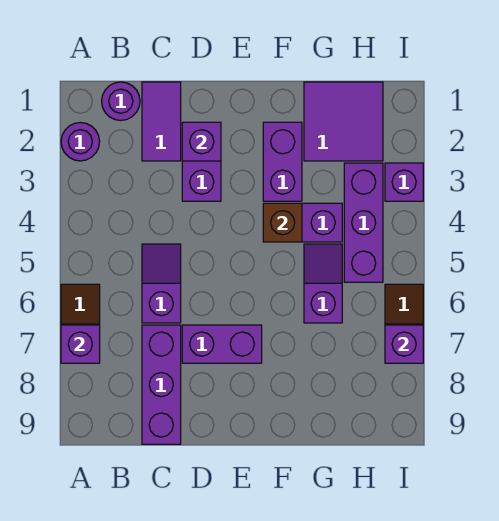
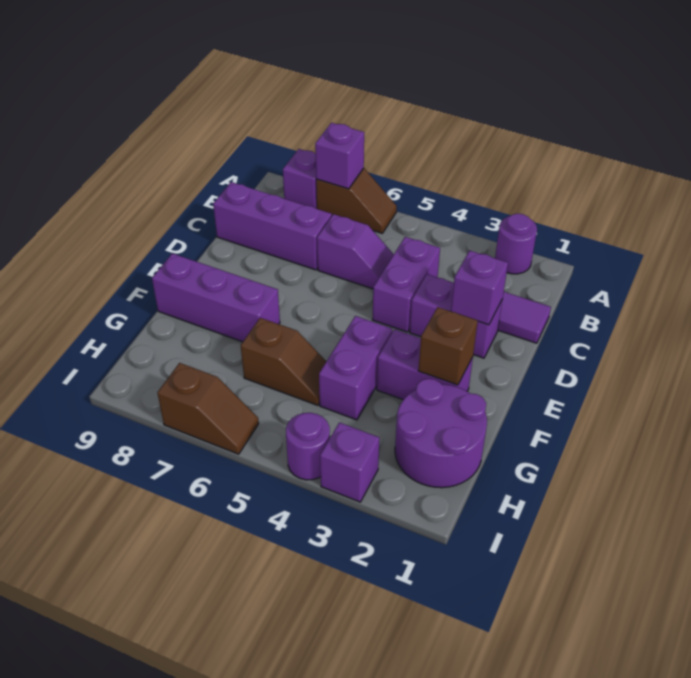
purple round brick B1 level 1 -> purple round brick I4 level 1
purple brick D7:E7 level 1 -> purple brick C4:D4 level 1
brown brick F4 level 2 -> brown brick F2 level 2
purple tile G1:H2 level 1 -> purple round brick G1:H2 level 1
purple slope G5:G6 level 1 top 6 -> brown slope G5:G6 level 1 top 6
purple brick H3:H5 level 1 -> purple brick F7:F9 level 1
purple brick I7 level 2 -> purple brick A8 level 1

